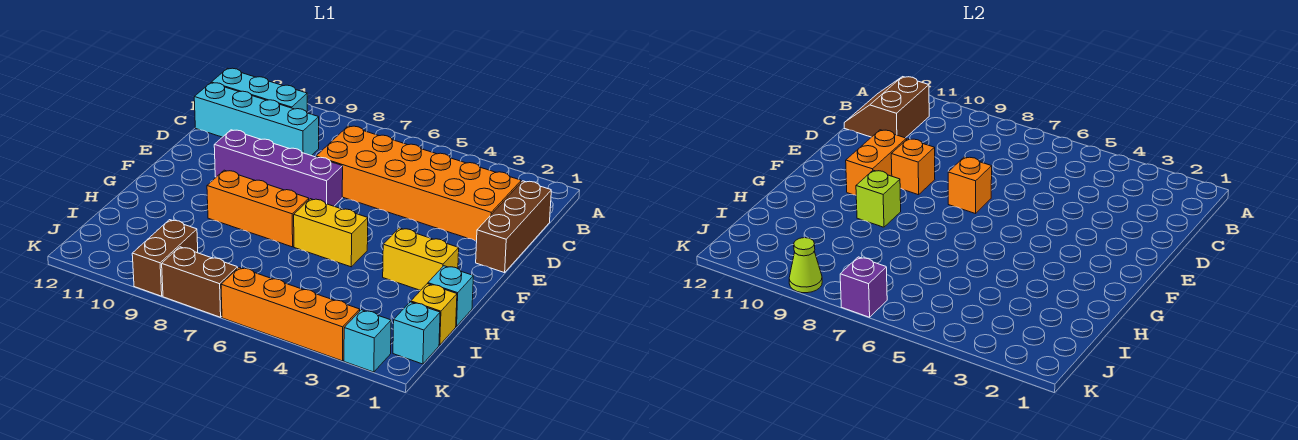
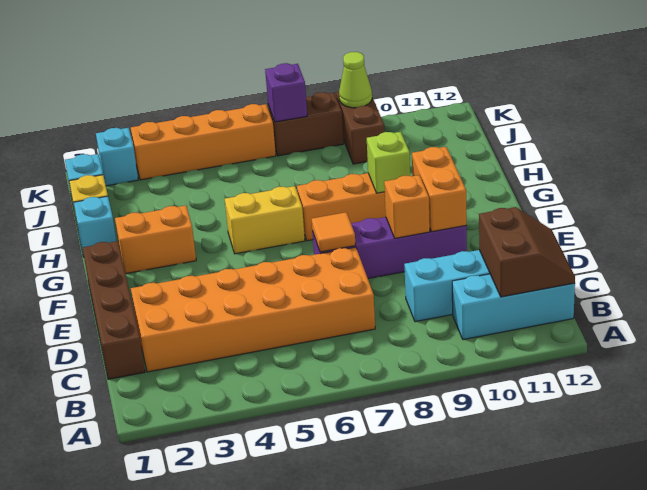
brown brick C1:E1 level 1 -> brown brick C1:F1 level 1
orange brick E7 level 2 -> orange tile E7 level 2
yellow brick G2:G3 level 1 -> orange brick G2:G3 level 1

